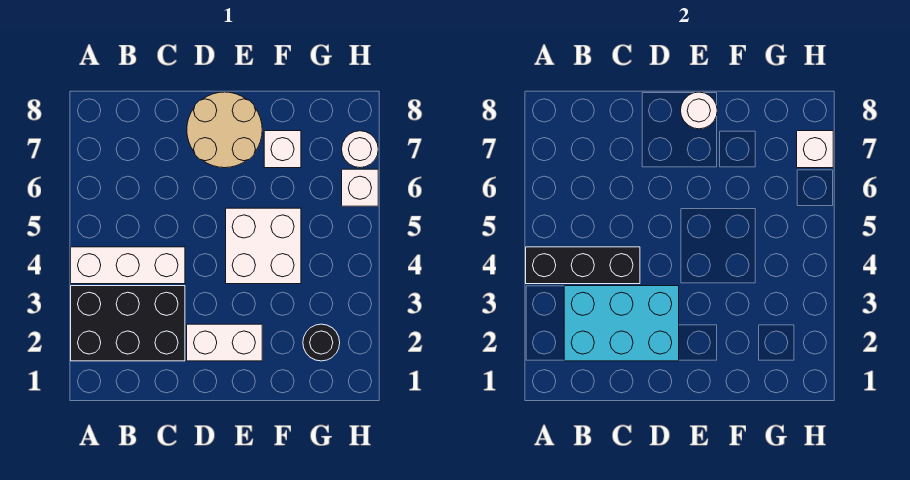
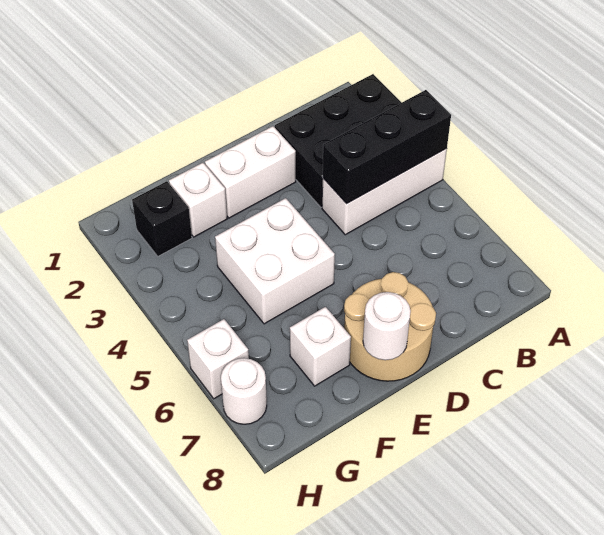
cyan brick B2:D3 level 2 -> none
black round brick G2 level 1 -> black brick G2 level 1
white brick H7 level 2 -> white brick F2 level 1

